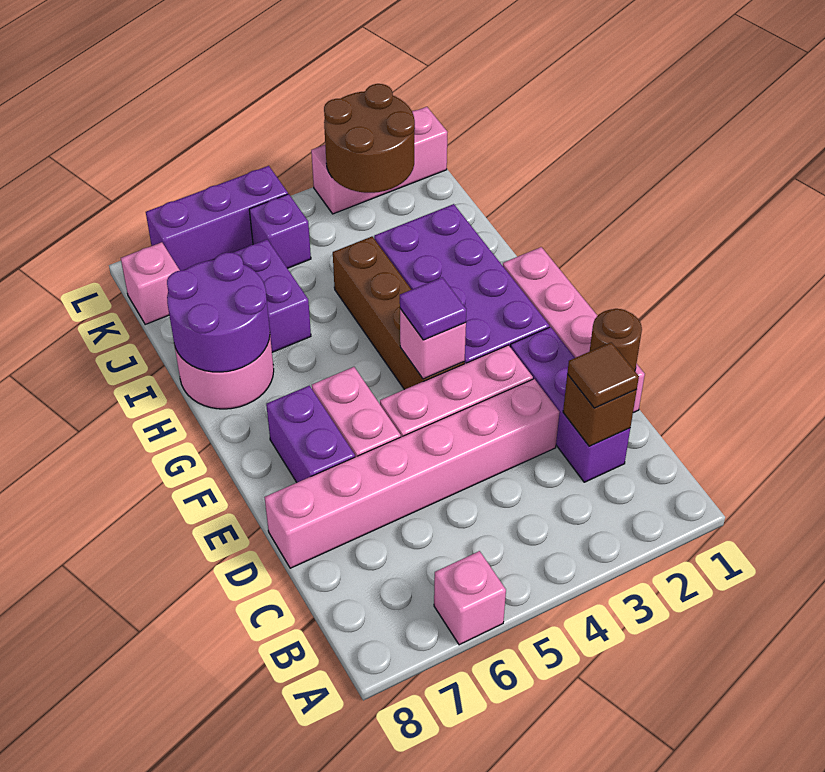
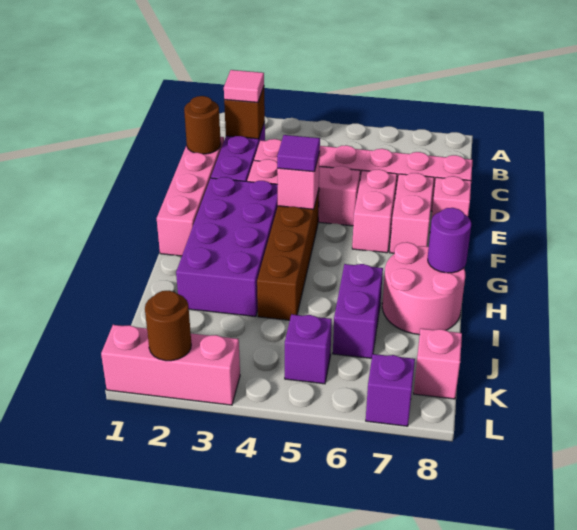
pink brick A6 level 1 -> pink brick E8 level 1
brown tile C2 level 3 -> pink tile C2 level 3
purple brick E7:F7 level 1 -> pink brick E7:F7 level 1
purple round brick H7:I8 level 2 -> purple round brick H8 level 2
brown round brick K2:L3 level 2 -> brown round brick L2 level 2
purple brick L5:L7 level 1 -> purple brick L7 level 1

